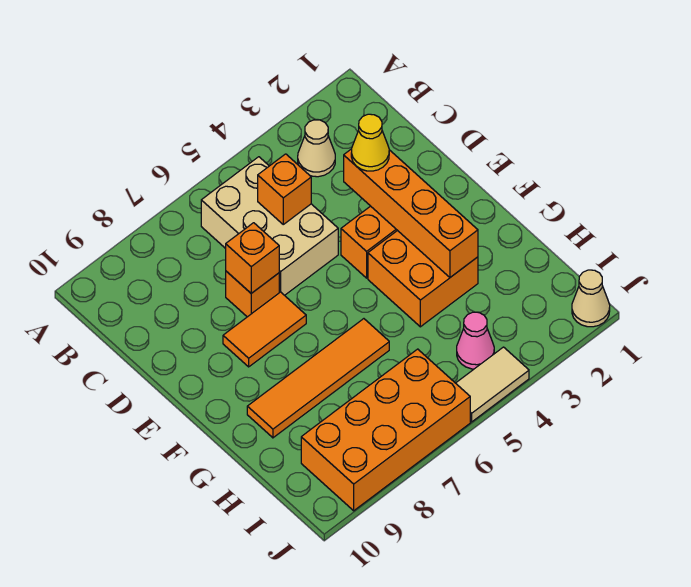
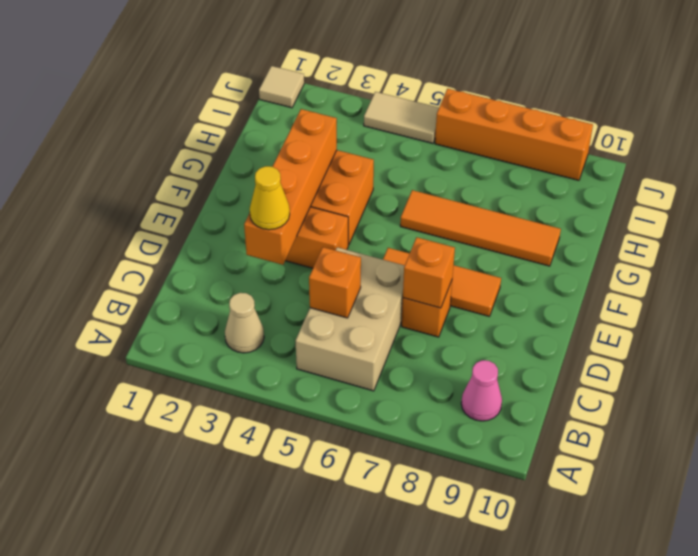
orange tile E7:E8 level 1 -> orange tile E6:E8 level 1
pink cone I4 level 1 -> pink cone B9 level 1
orange brick I6:J9 level 1 -> orange brick J6:J9 level 1
tan cone J1 level 1 -> tan tile J1 level 1

